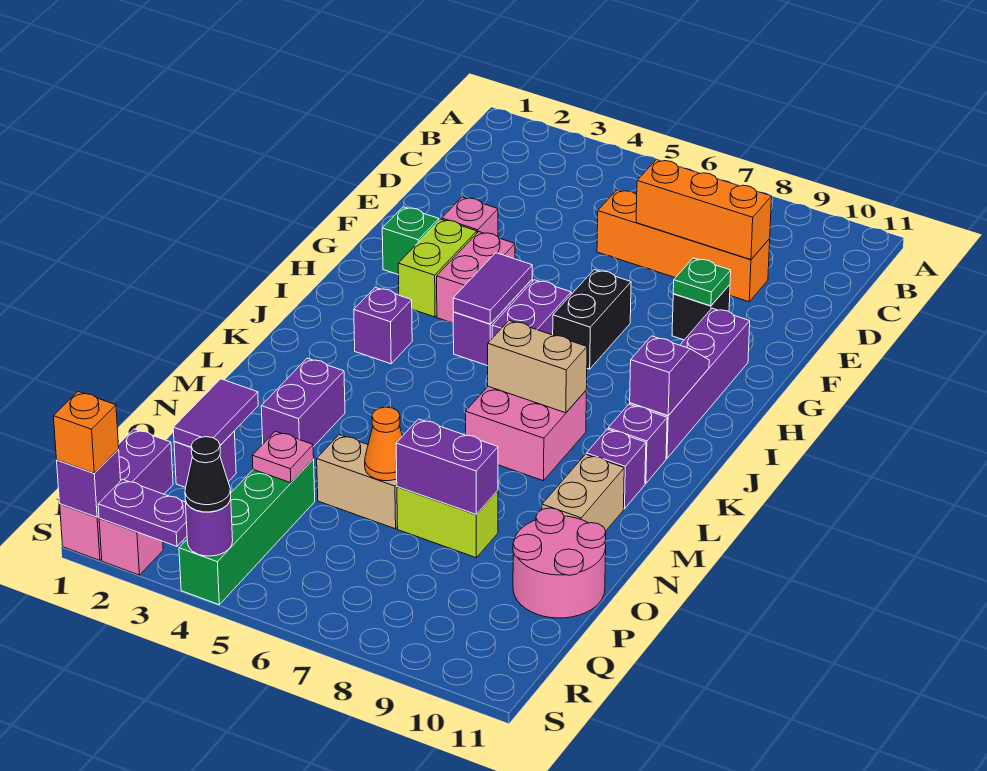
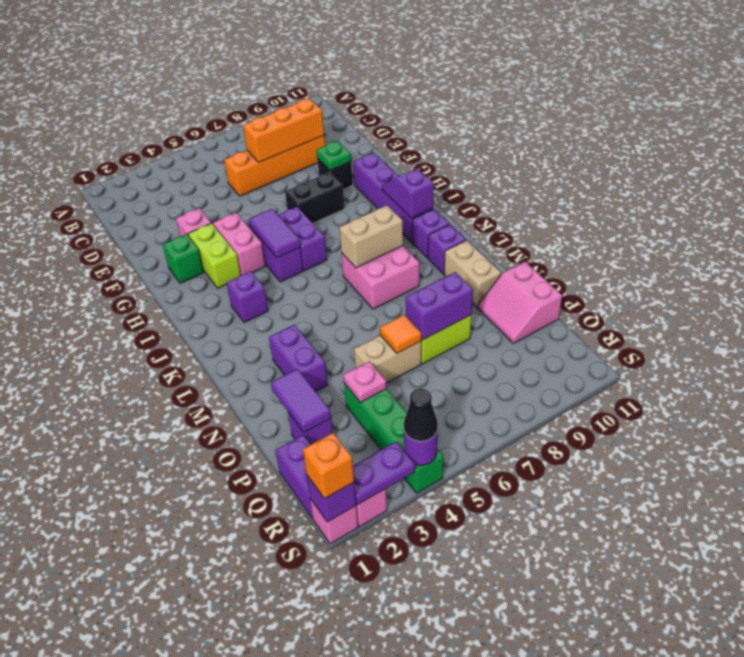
black brick G7:H7 level 1 -> black brick G7:G8 level 1
orange cone O6 level 2 -> orange tile O6 level 2
pink round brick O10:P11 level 1 -> pink slope O10:P11 level 1 top 11

